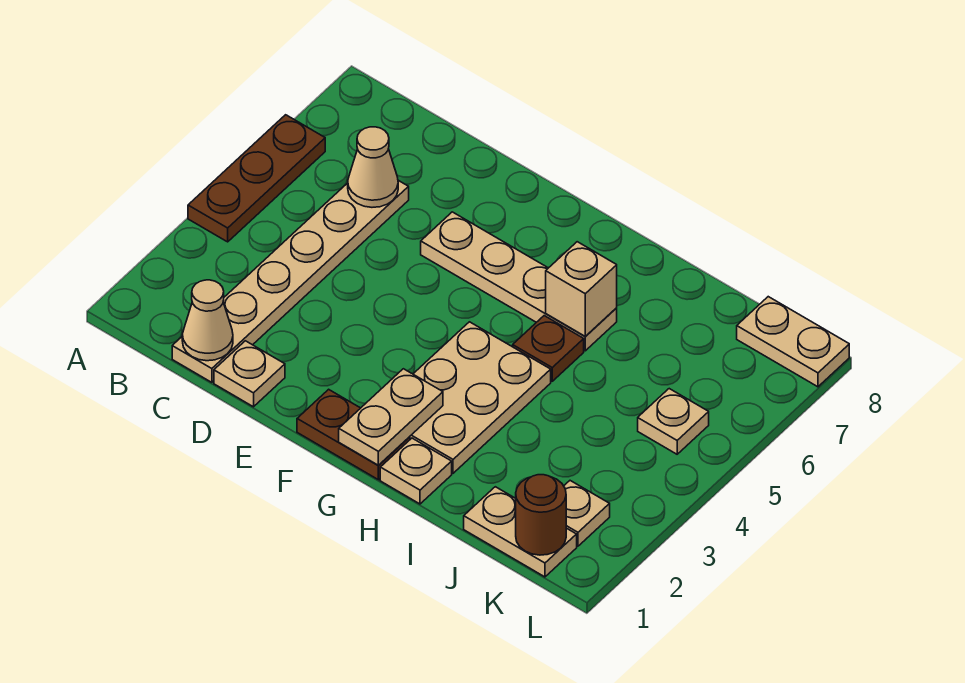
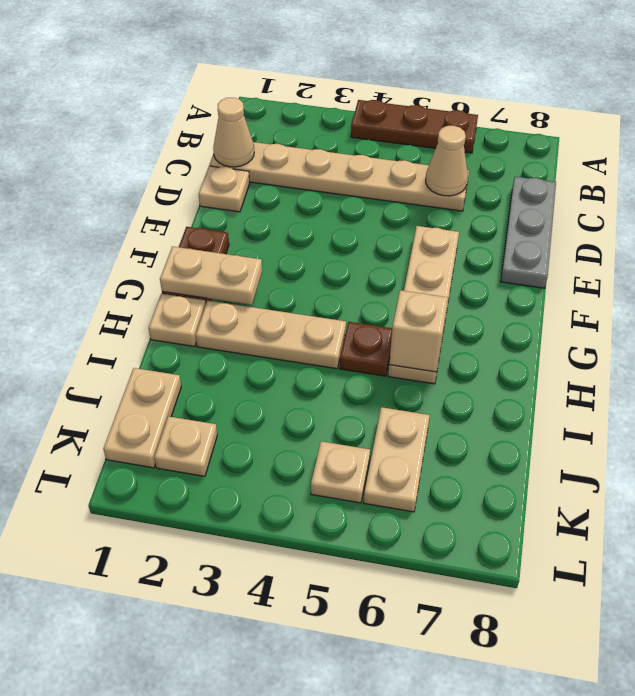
none -> grey plate C8:E8 level 1
tan plate G2:H4 level 1 -> tan plate H2:H4 level 1
brown round brick K1 level 2 -> none
tan plate K8:L8 level 1 -> tan plate J6:K6 level 1

